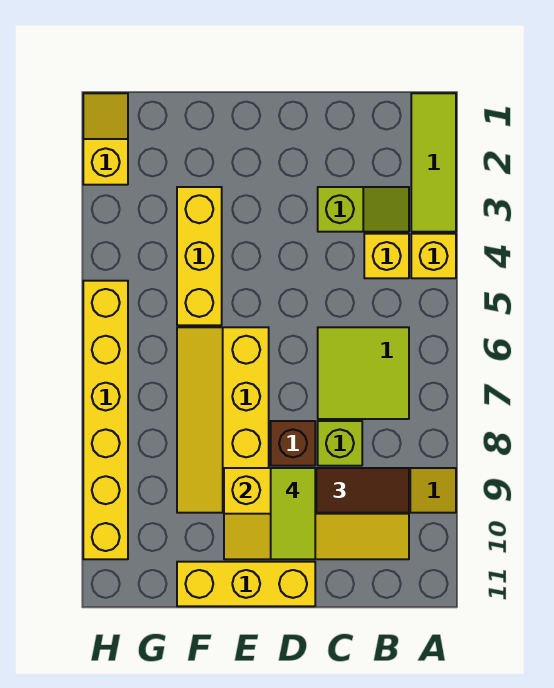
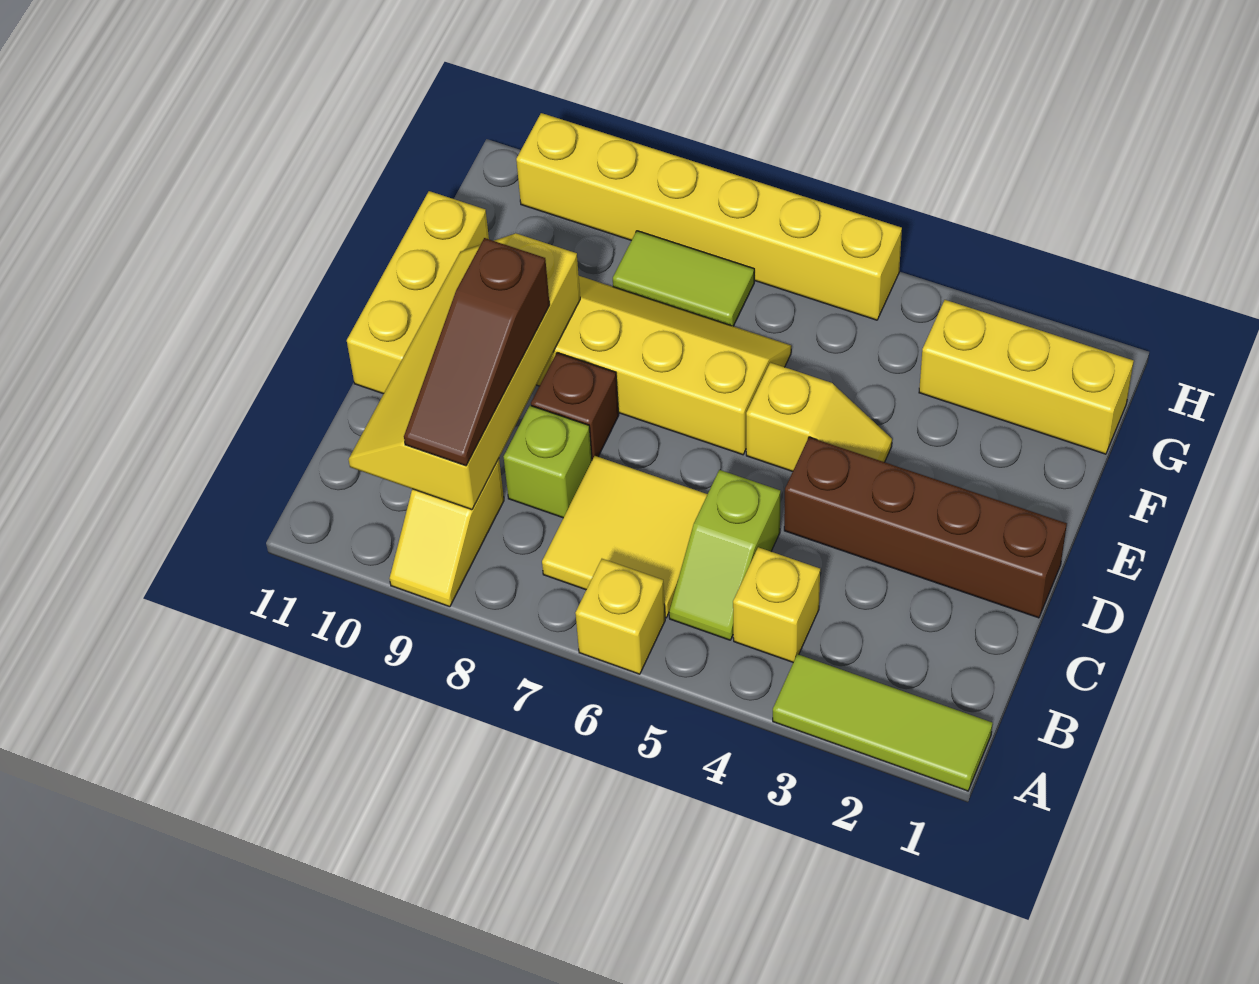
yellow brick A4 level 1 -> yellow brick A6 level 1
lime slope B3:C3 level 1 top C -> lime slope B5:C5 level 1 top C
lime tile B6:C7 level 1 -> yellow tile B6:C7 level 1
none -> brown brick D1:D4 level 1
lime tile D9:D10 level 4 -> lime tile G7:G8 level 1
yellow brick F3:F5 level 1 -> yellow brick G1:G3 level 1
yellow slope H1:H2 level 1 top 2 -> yellow slope E4:E5 level 1 top 5

